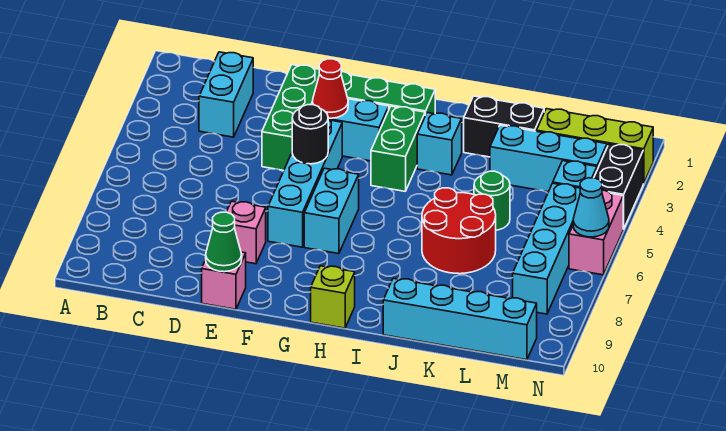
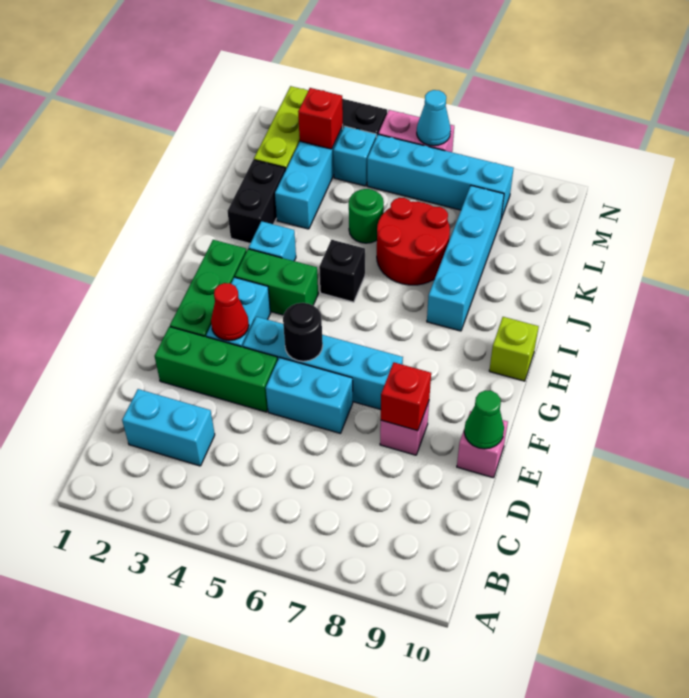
none -> red brick E8 level 2
cyan brick G6:G7 level 1 -> cyan brick E5:E6 level 1
none -> black brick I5 level 1
cyan brick J10:M10 level 1 -> cyan brick I8:L8 level 1
none -> red brick M3 level 2

